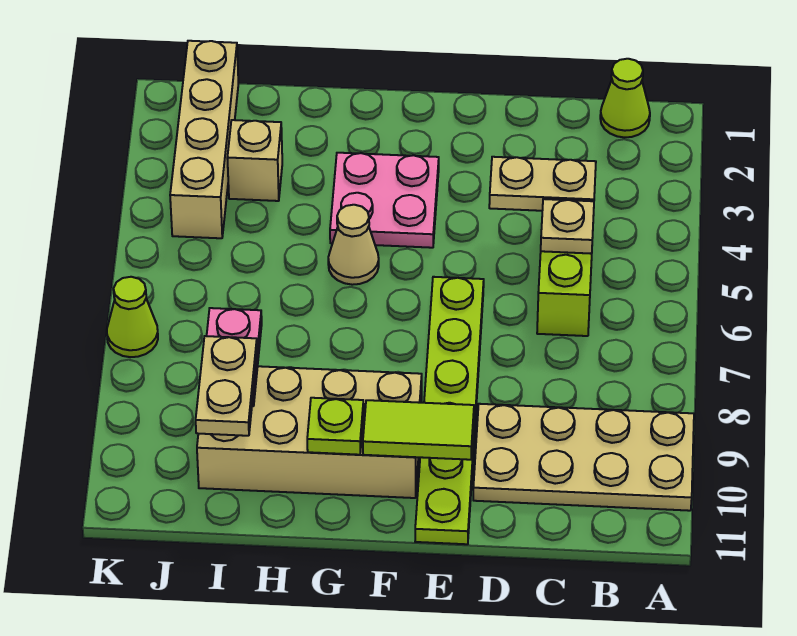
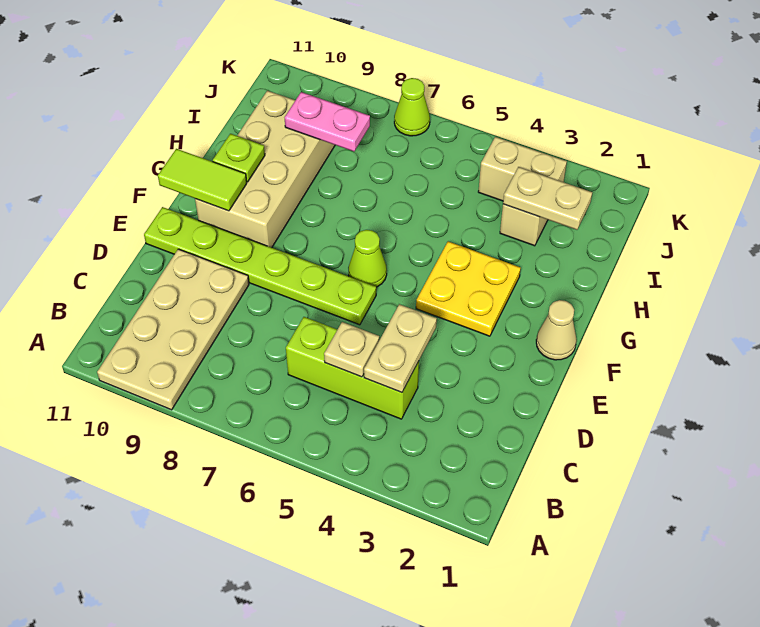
lime cone B1 level 1 -> lime cone F6 level 1
lime tile E10:F10 level 2 -> lime tile F10:F11 level 2
pink plate F3:G4 level 1 -> yellow plate F3:G4 level 1
tan cone G5 level 1 -> tan cone F1 level 1
tan plate I9:I10 level 3 -> tan plate I2:I3 level 2
tan brick J1:J4 level 1 -> tan brick J3:J4 level 1

